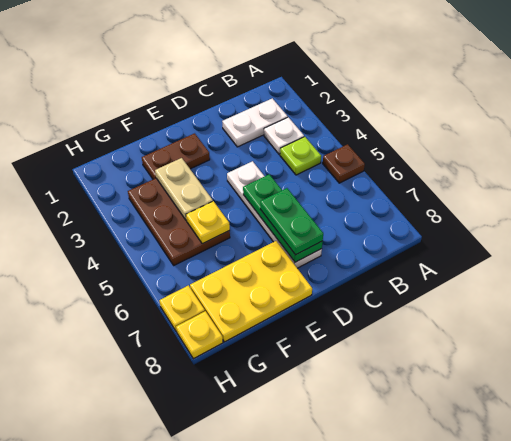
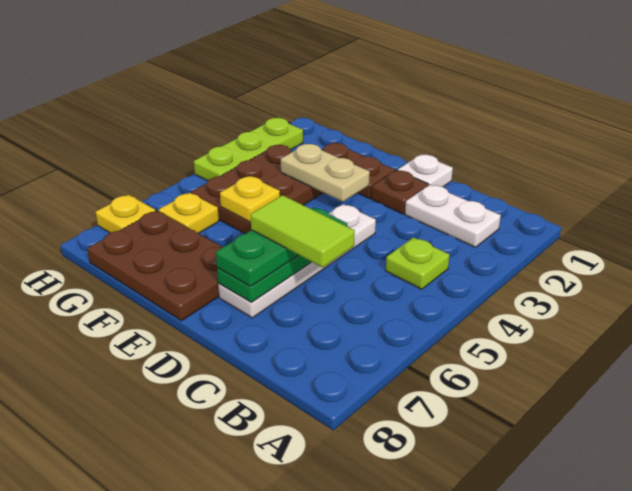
brown plate A5 level 1 -> brown plate D2 level 1
white plate B3 level 1 -> white plate D1 level 1
none -> lime tile C6:D6 level 4
yellow plate E7:G8 level 1 -> brown plate E7:G8 level 1
tan plate F3:F4 level 2 -> tan plate E3:F3 level 2
none -> lime plate H2:H4 level 1
yellow plate H8 level 1 -> yellow plate G6 level 1

